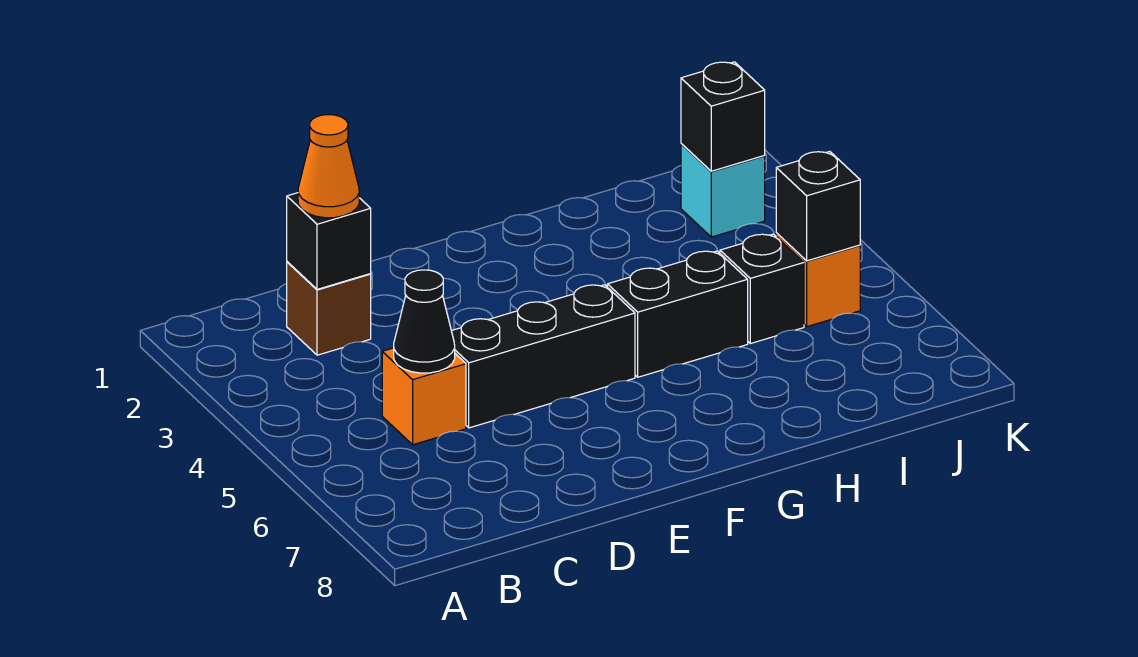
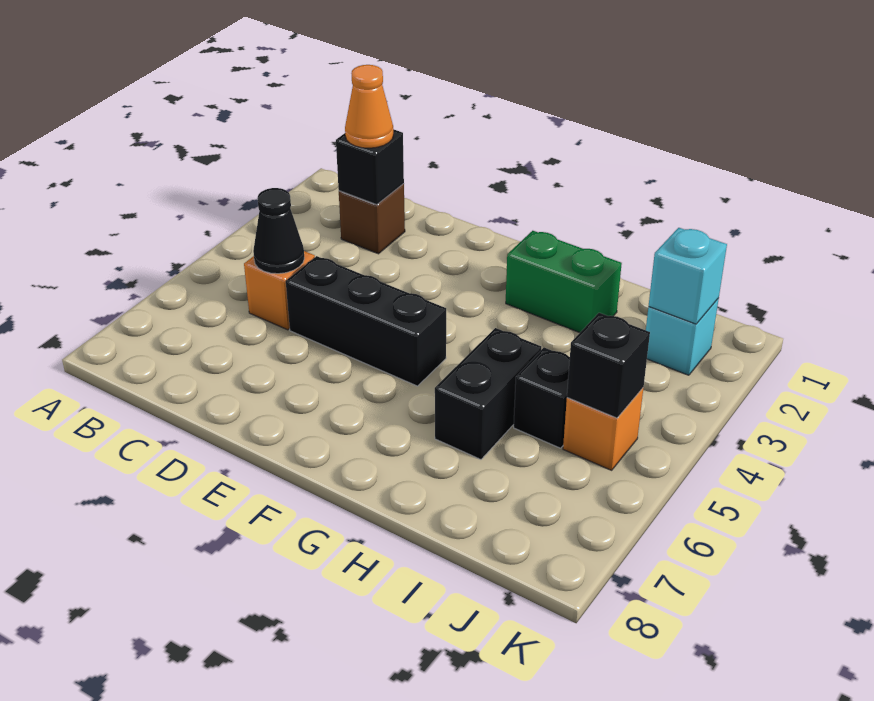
none -> green brick G2:H2 level 1
black brick G5:H5 level 1 -> black brick H5:H6 level 1
black brick J2 level 2 -> cyan brick J2 level 2

